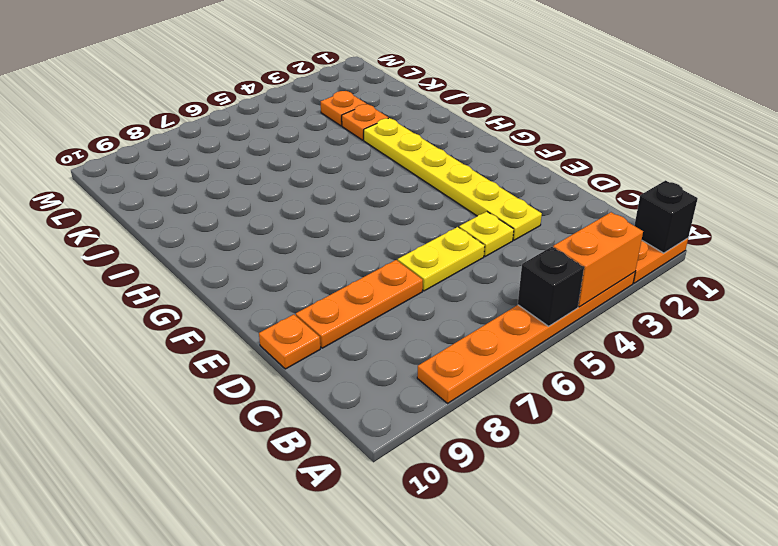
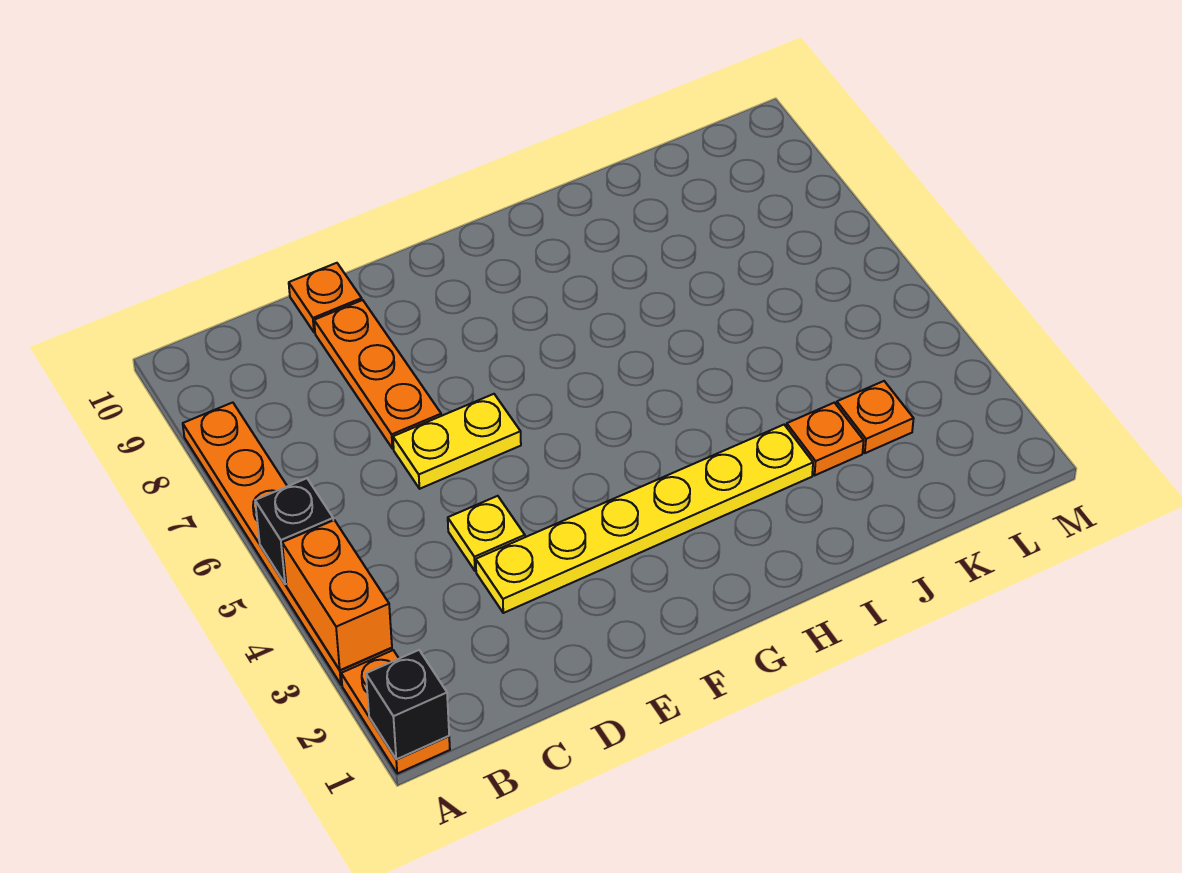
yellow plate D5:D6 level 1 -> yellow plate D6:E6 level 1

